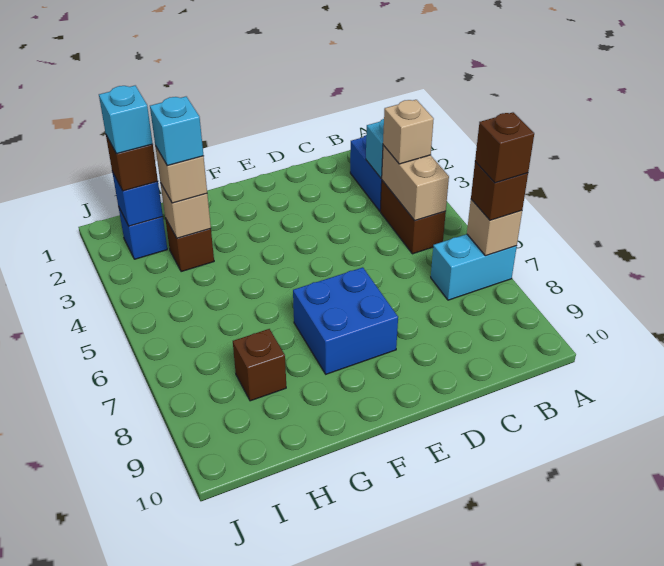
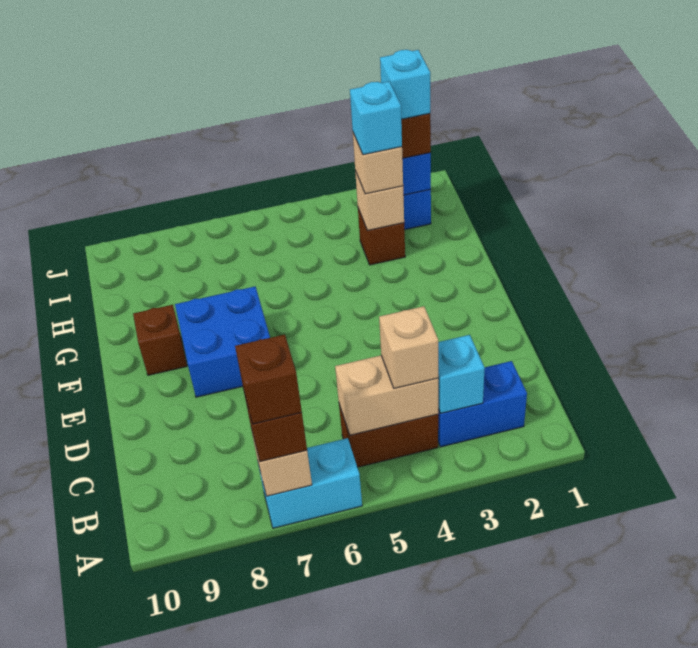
cyan brick A7:B7 level 1 -> cyan brick A6:A7 level 1
brown brick H8 level 1 -> brown brick F9 level 1

